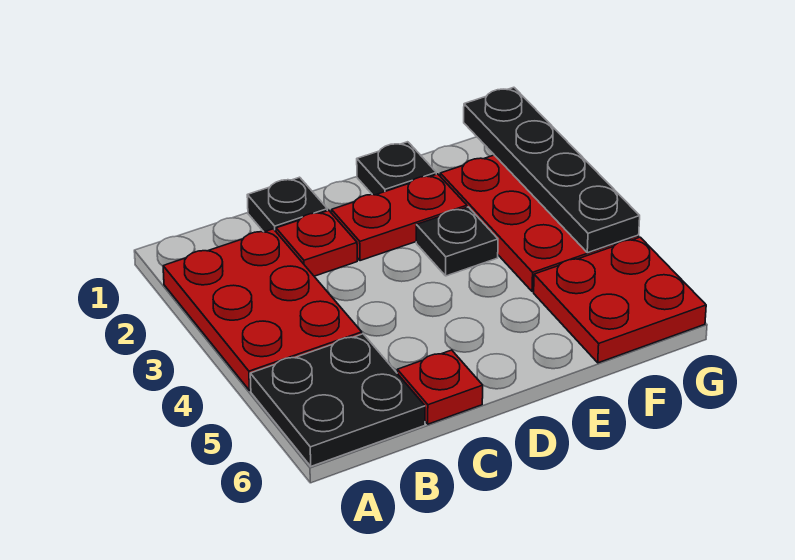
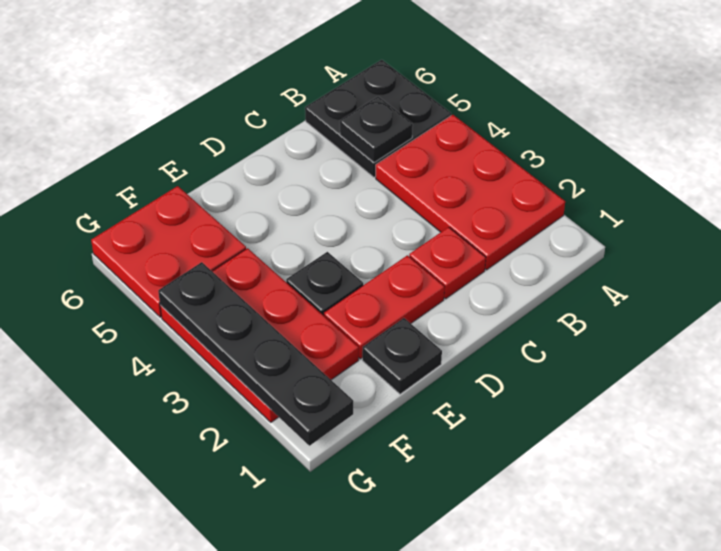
black plate C1 level 1 -> black plate B5 level 2
red plate C6 level 1 -> none

